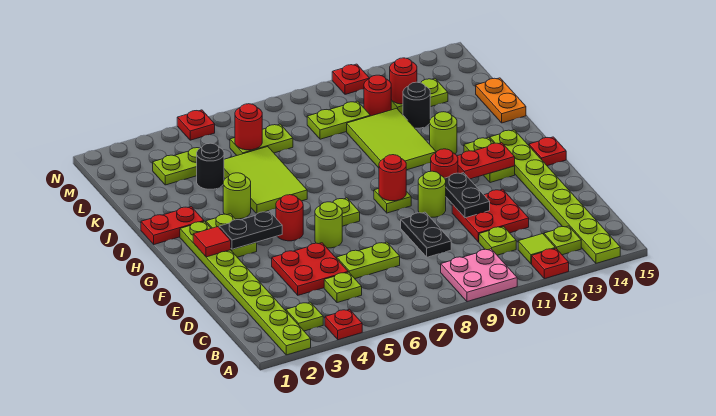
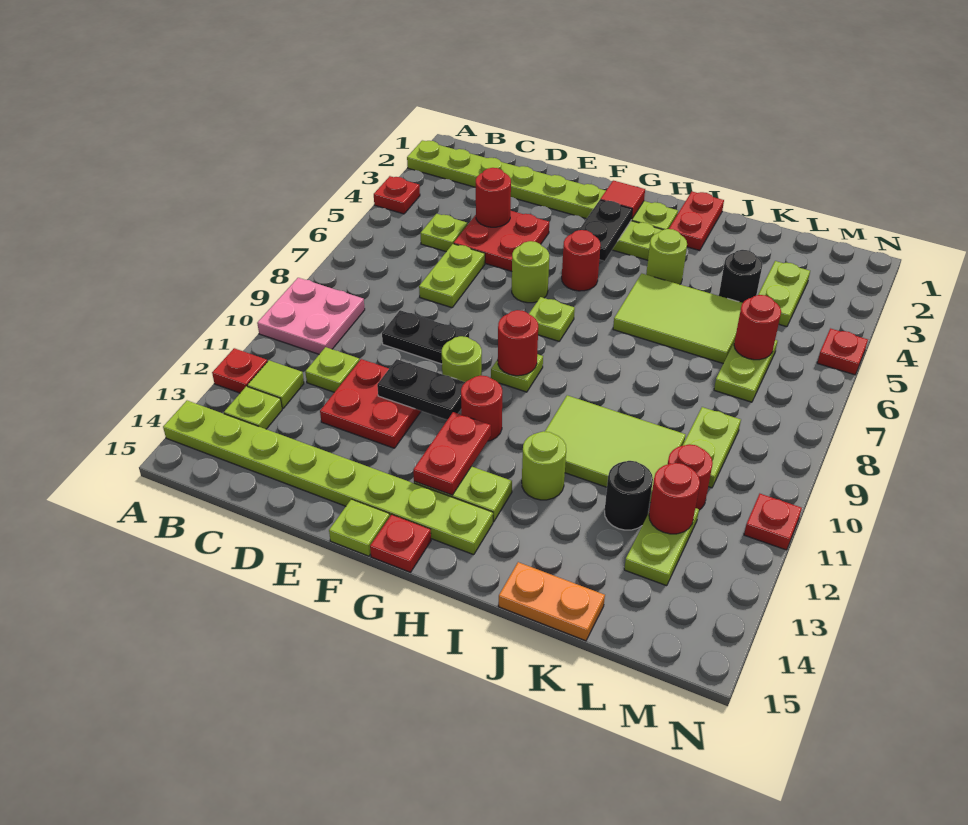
lime plate B3 level 1 -> lime plate F15 level 1
none -> red round brick D4 level 2

